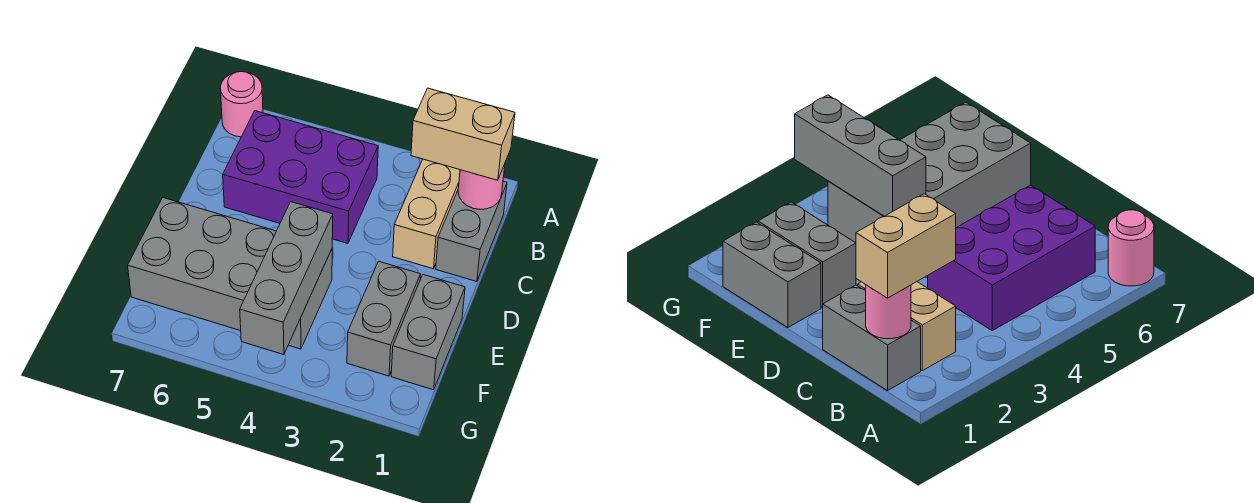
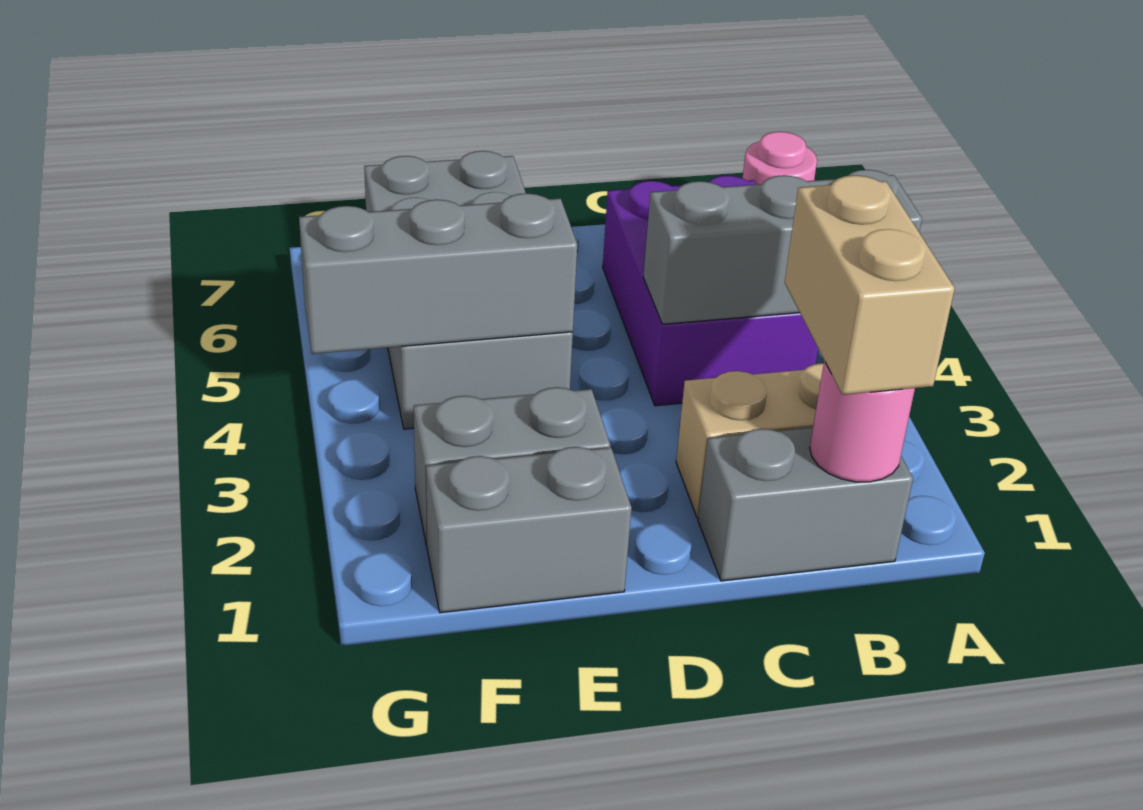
none -> grey brick A4:C4 level 2

